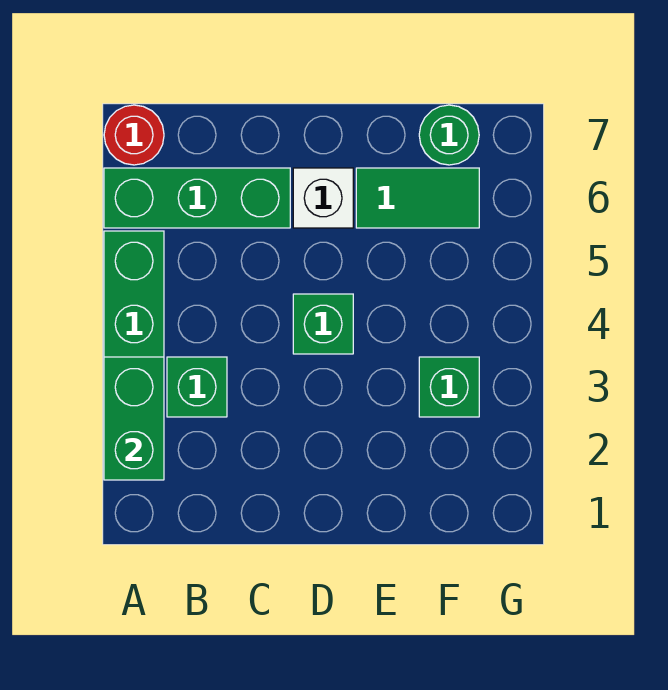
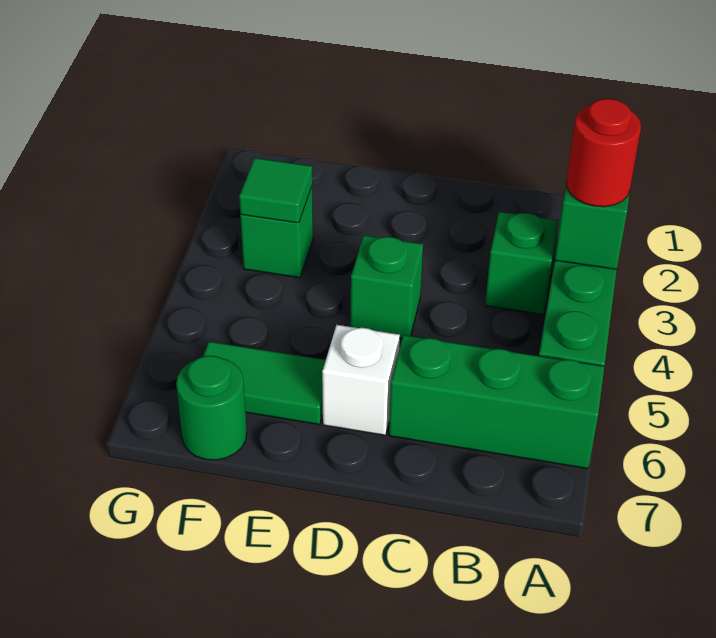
red round brick A7 level 1 -> red round brick A3 level 3
none -> green tile F3 level 2

